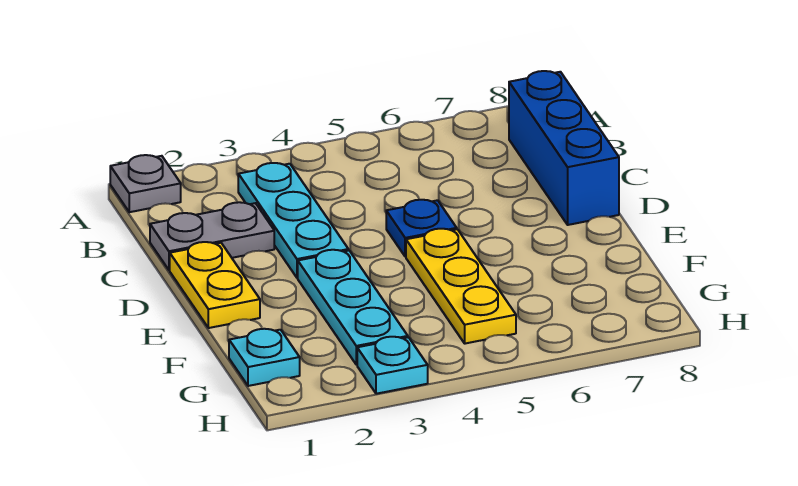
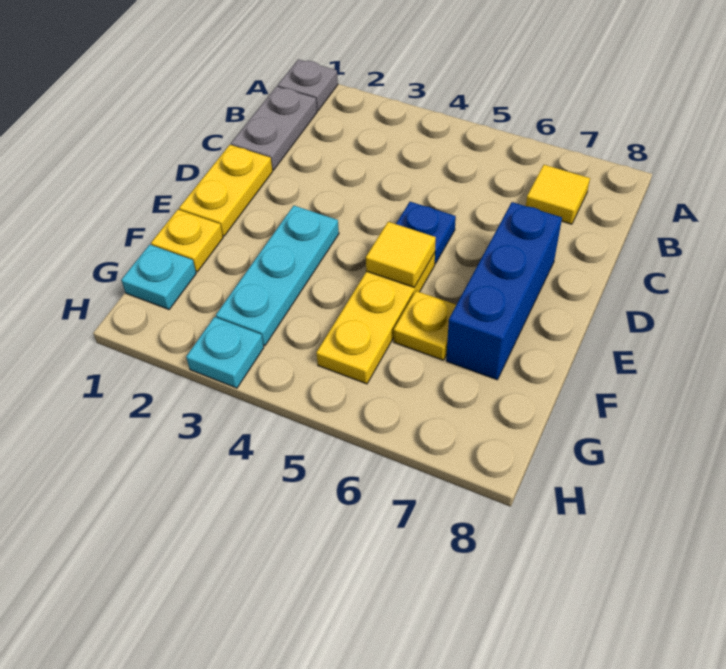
cyan plate B3:D3 level 1 -> none
none -> yellow tile B7 level 1
blue brick B8:D8 level 1 -> blue brick D7:F7 level 1
grey plate C1:C2 level 1 -> grey plate B1:C1 level 1
none -> yellow tile E5 level 2
none -> yellow plate F1 level 1
none -> yellow plate F6 level 1

